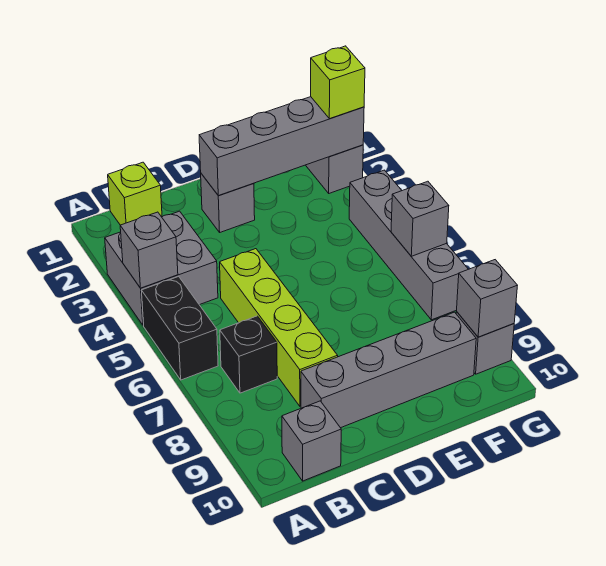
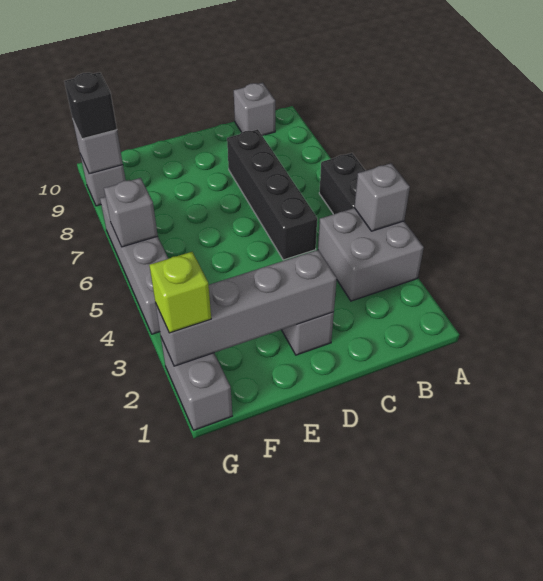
lime brick B1 level 1 -> none
black brick B7 level 1 -> black brick G9 level 3
lime brick C5:C8 level 1 -> black brick C5:C8 level 1
grey brick C9:F9 level 1 -> none

